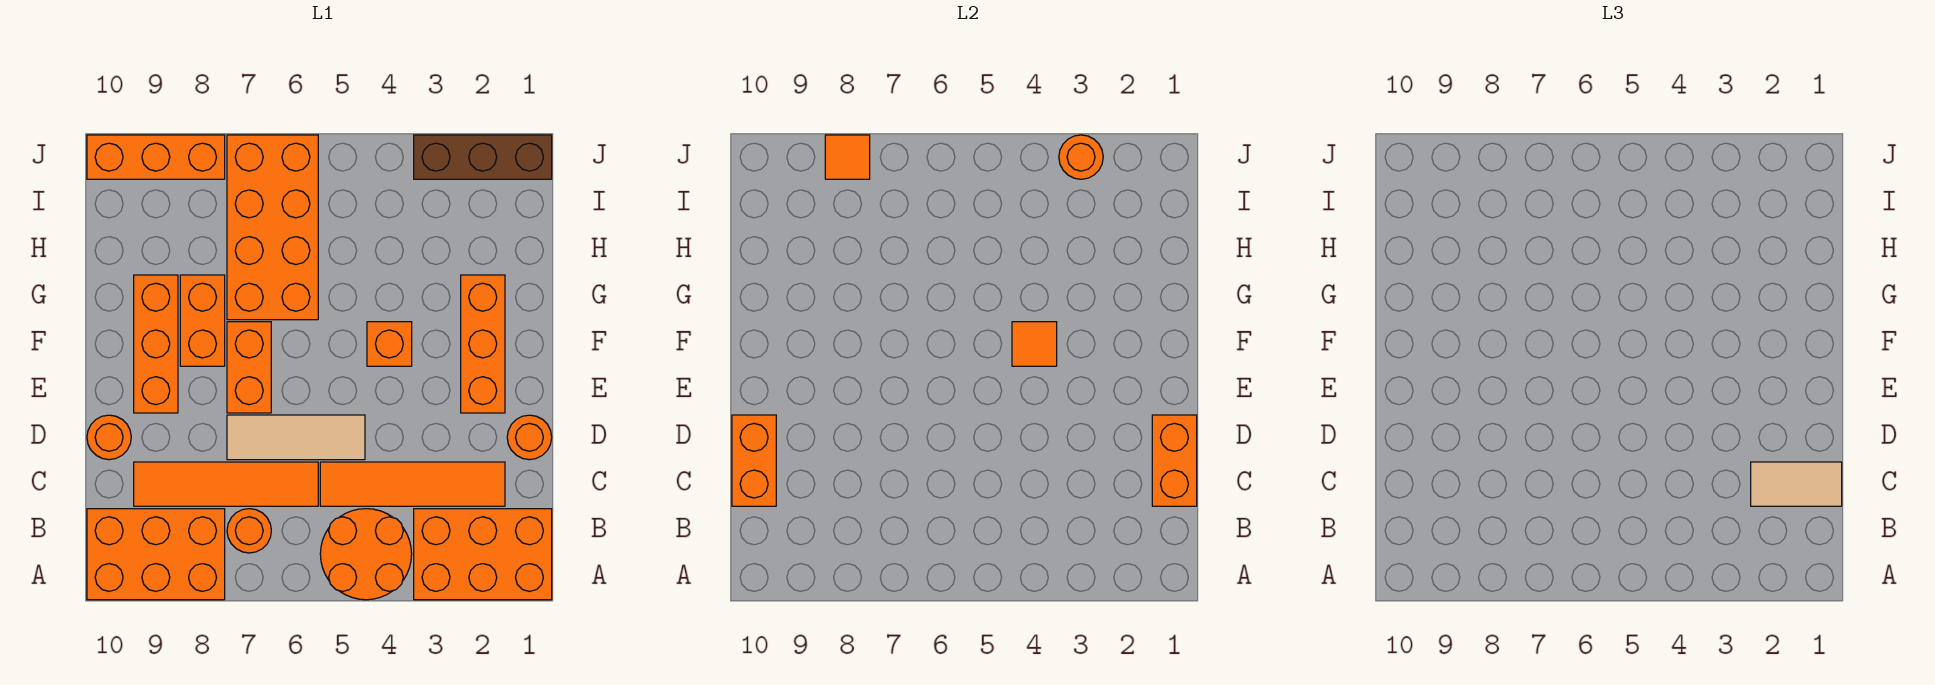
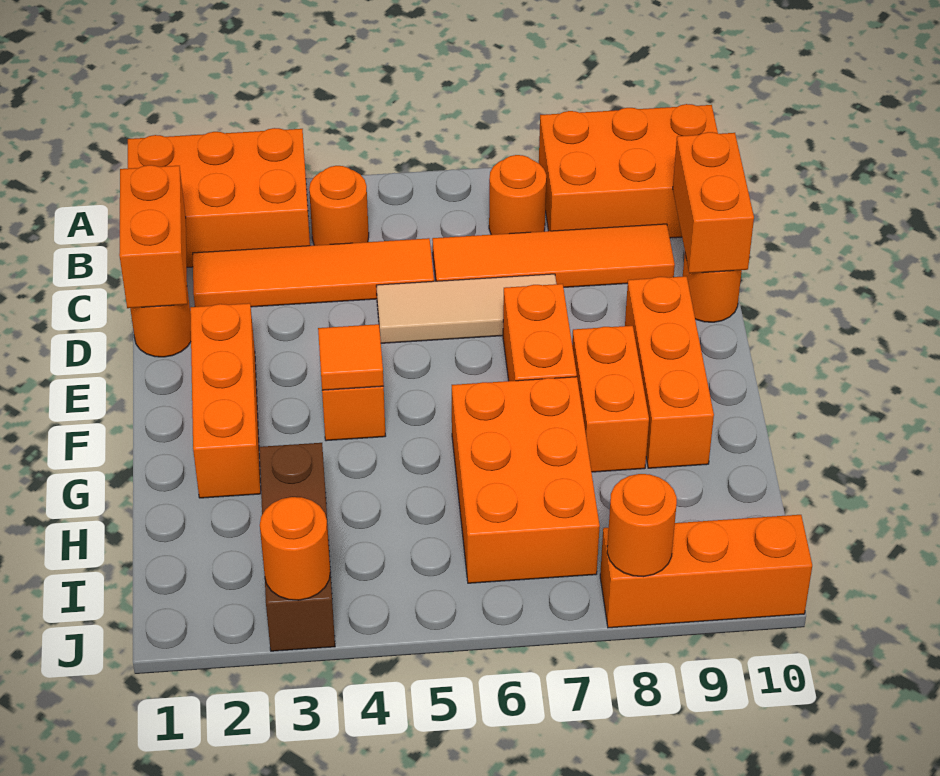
orange round brick A4:B5 level 1 -> orange round brick B4 level 1
tan tile C1:C2 level 3 -> none
orange brick G6:J7 level 1 -> orange brick G6:I7 level 1
brown brick J1:J3 level 1 -> brown brick H3:J3 level 1
orange tile J8 level 2 -> orange round brick J8 level 2

